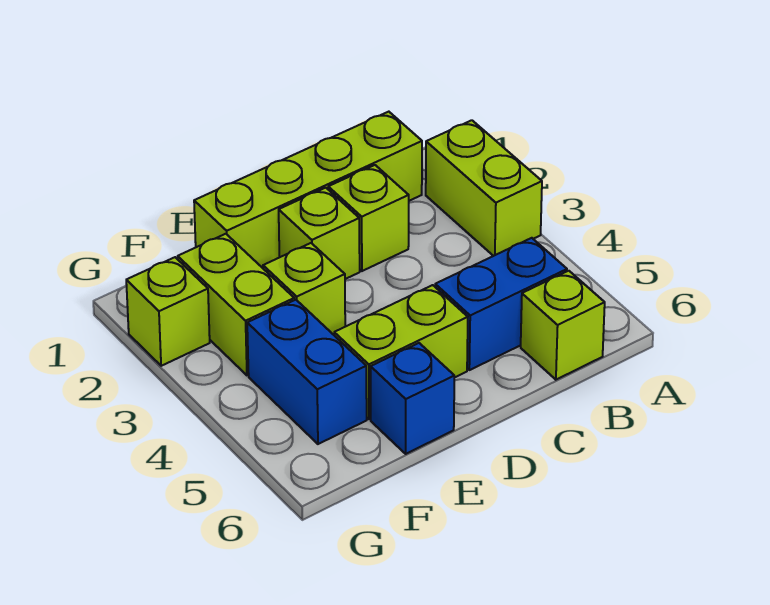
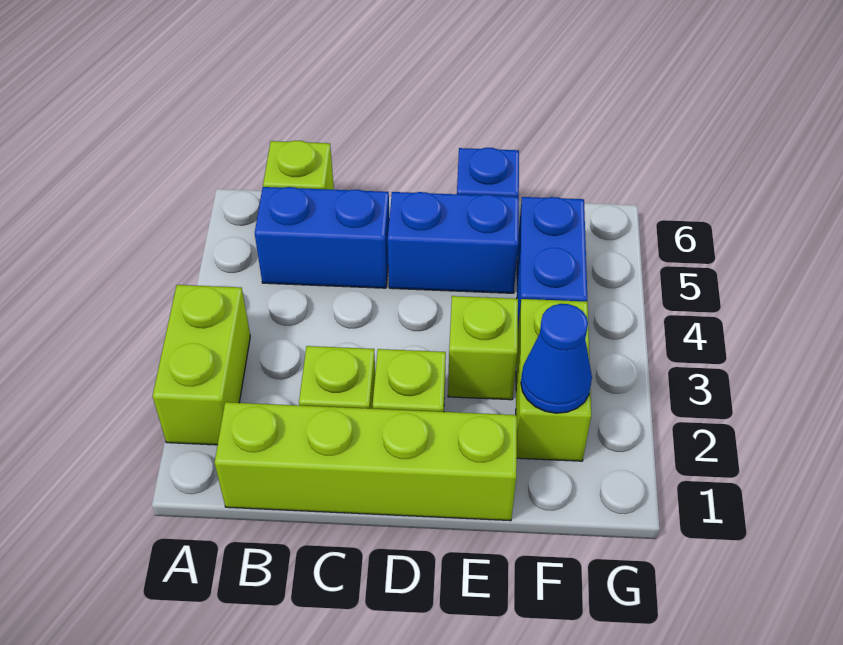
lime brick D5:E5 level 1 -> blue brick D5:E5 level 1
none -> blue cone F2 level 2
lime brick G2 level 1 -> none

